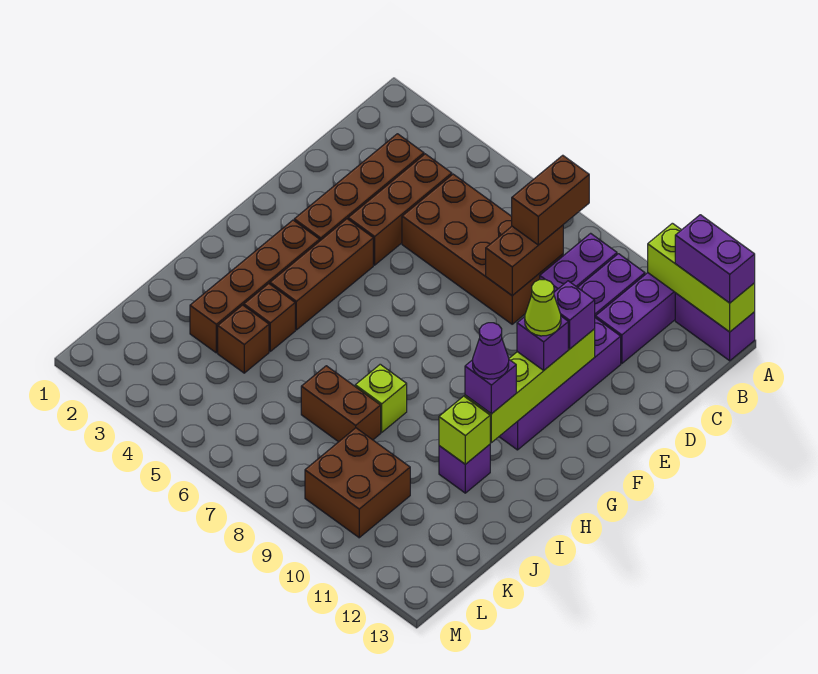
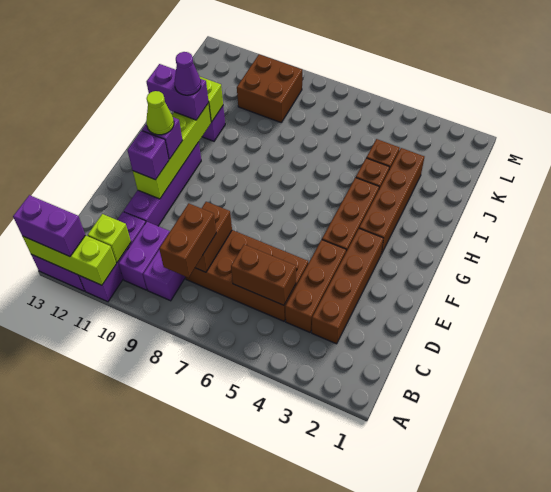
purple brick H11 level 3 -> purple brick H11:H12 level 3
lime brick I8 level 1 -> lime brick B11 level 2
brown brick J7:J8 level 1 -> brown brick C5:C6 level 2

